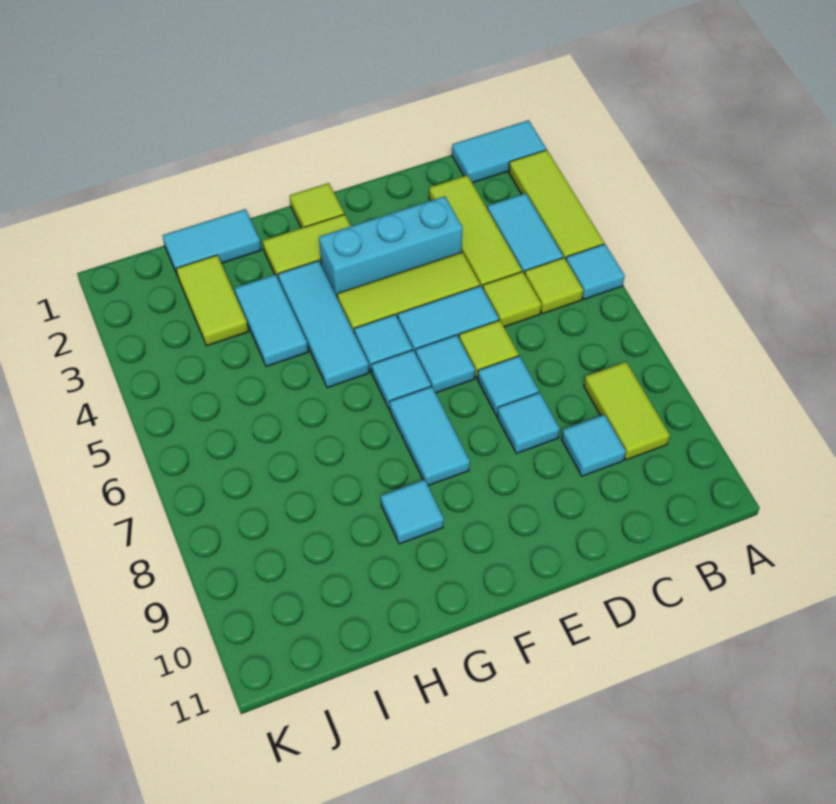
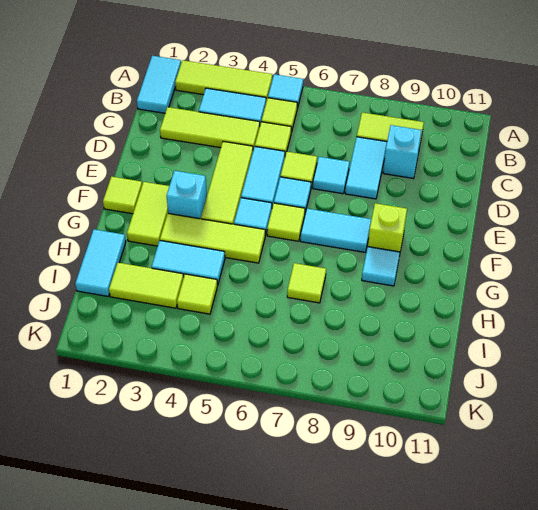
cyan tile C9 level 1 -> cyan brick C9 level 1
cyan brick D3:F3 level 1 -> cyan brick F3 level 1
cyan tile D8 level 1 -> cyan tile C8:D8 level 1
cyan tile F6 level 1 -> lime tile F6 level 1
none -> lime brick F9 level 1
cyan tile G3:G5 level 1 -> lime tile G3:G5 level 1
none -> lime tile H7 level 1
none -> lime tile I4 level 1

